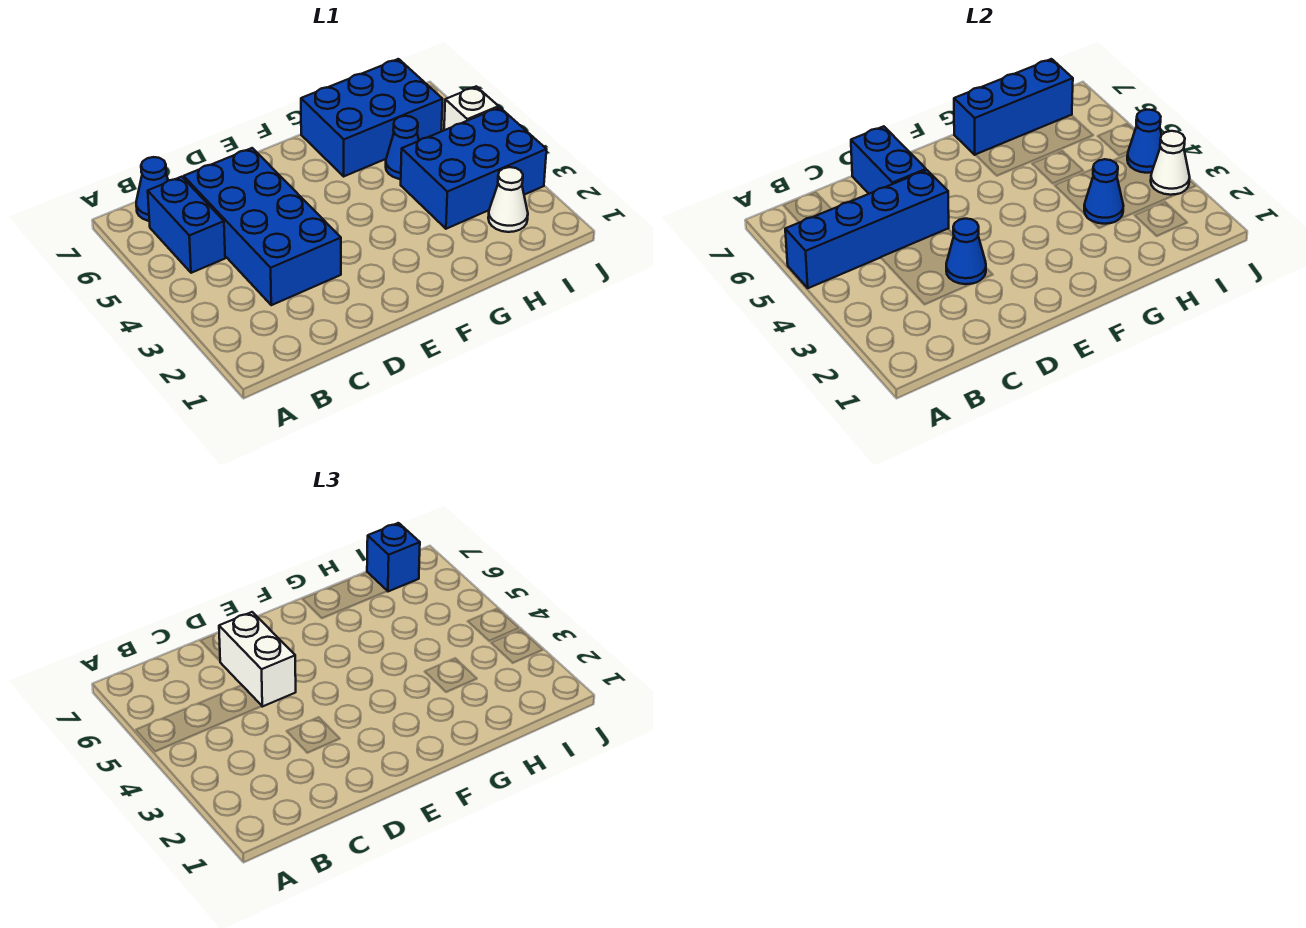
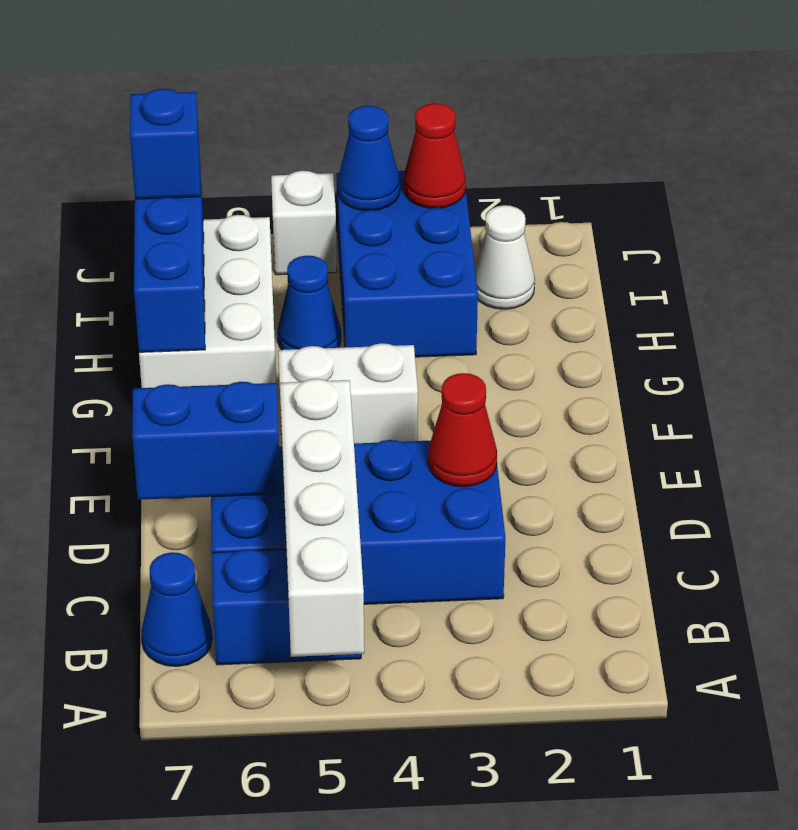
blue brick A5:D5 level 2 -> white brick A5:D5 level 2
blue cone D3 level 2 -> red cone D3 level 2
white brick D5:D6 level 3 -> white brick F4:F5 level 1
blue brick G6:I7 level 1 -> white brick G6:I7 level 1
blue cone H3 level 2 -> none
white cone J3 level 2 -> red cone J3 level 2

